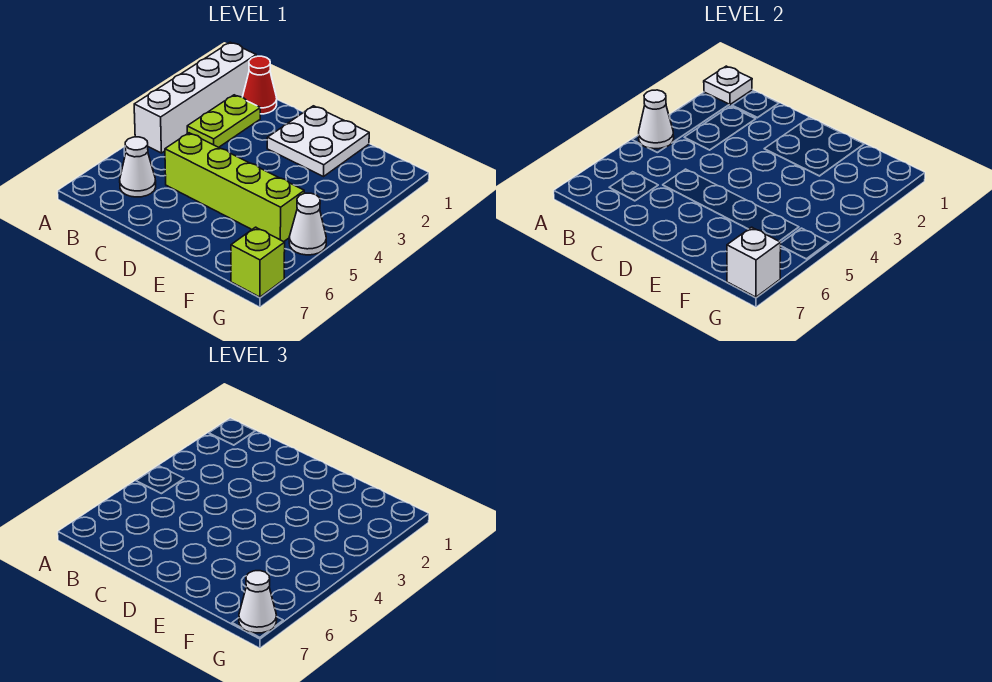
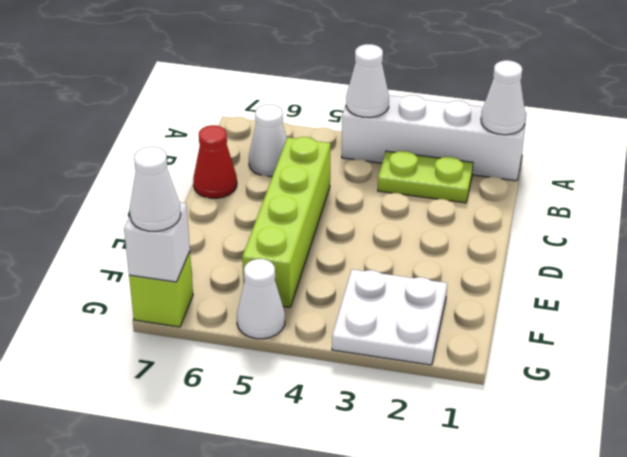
white plate A1 level 2 -> white cone A1 level 2
red cone B1 level 1 -> red cone C7 level 1
white plate D1:E2 level 1 -> white plate F2:G3 level 1

